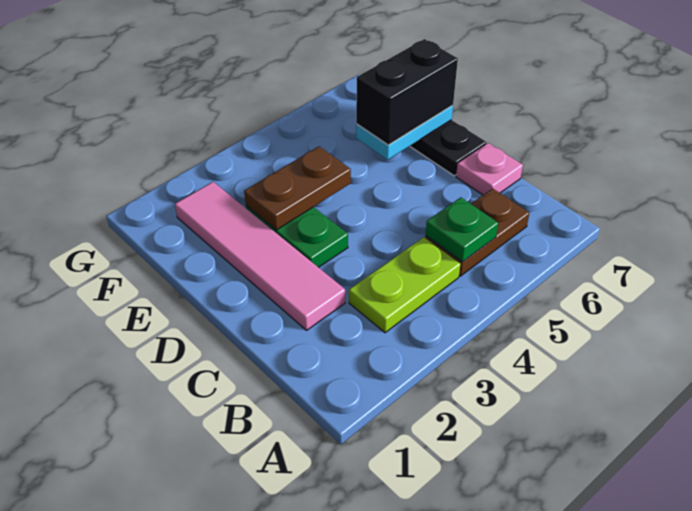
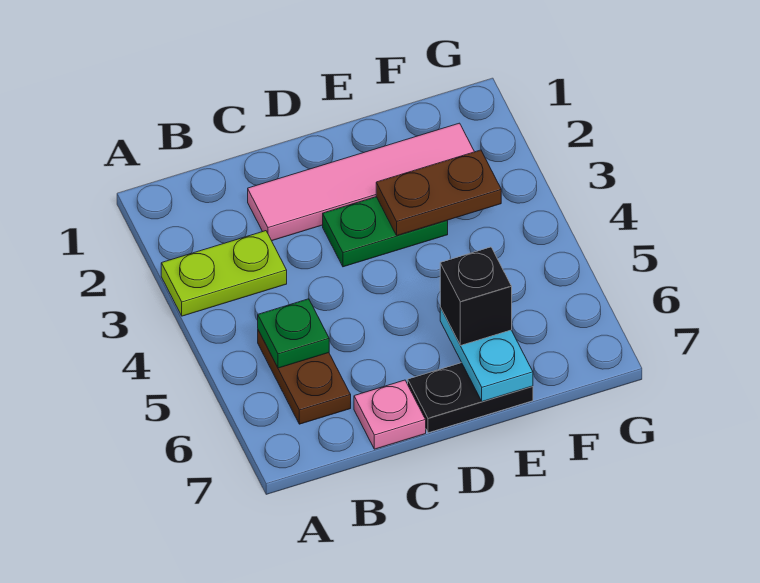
lime plate B3:B4 level 1 -> lime plate A3:B3 level 1
brown plate E3:E4 level 2 -> brown plate E3:F3 level 2
black brick E6:E7 level 3 -> black brick E6 level 3

